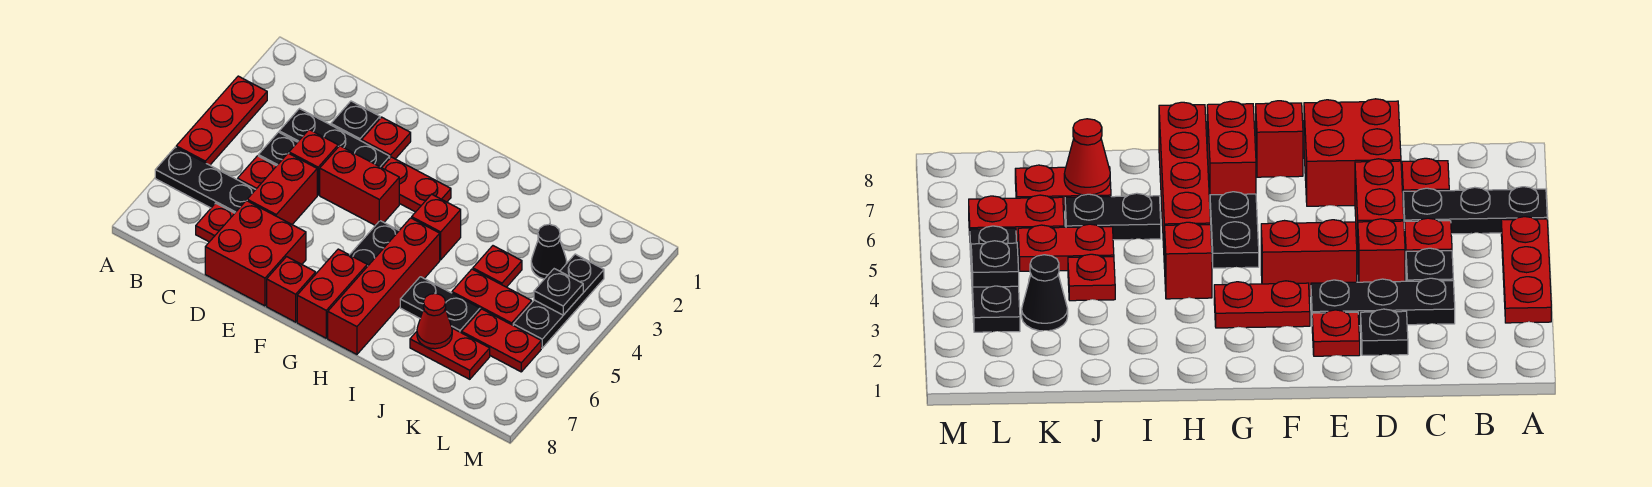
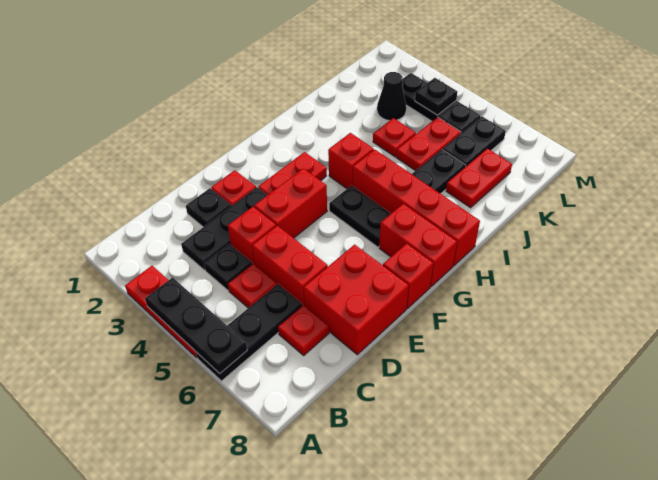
none -> black plate A4:A6 level 2
red cone J7 level 2 -> none
red plate K6:L6 level 1 -> black plate K6:L6 level 1

